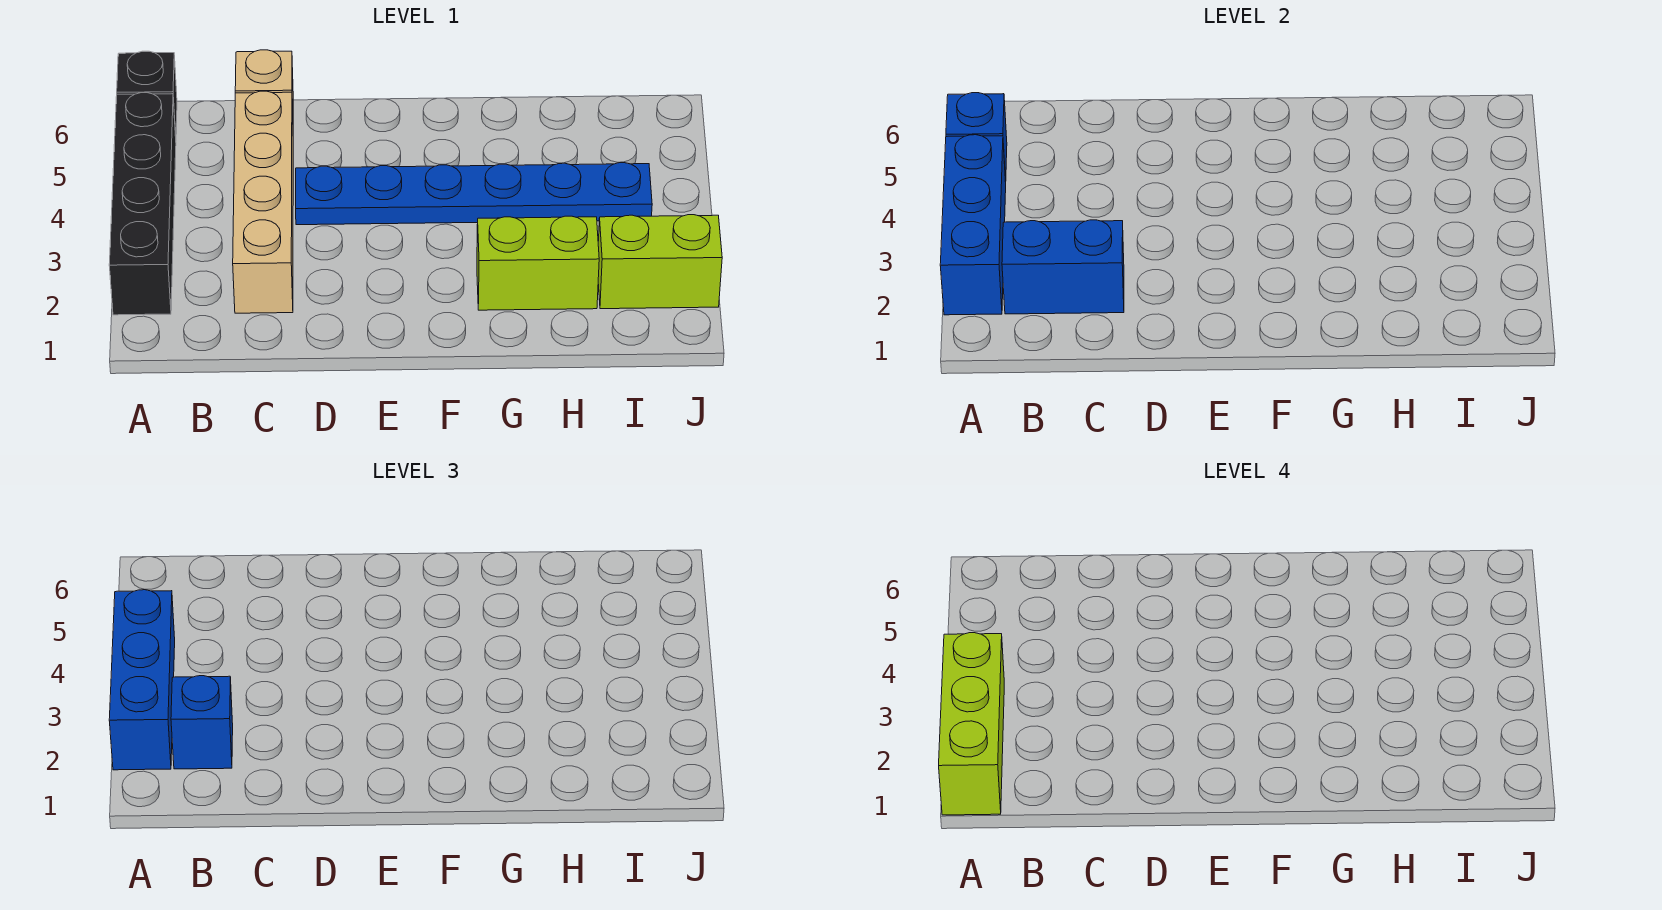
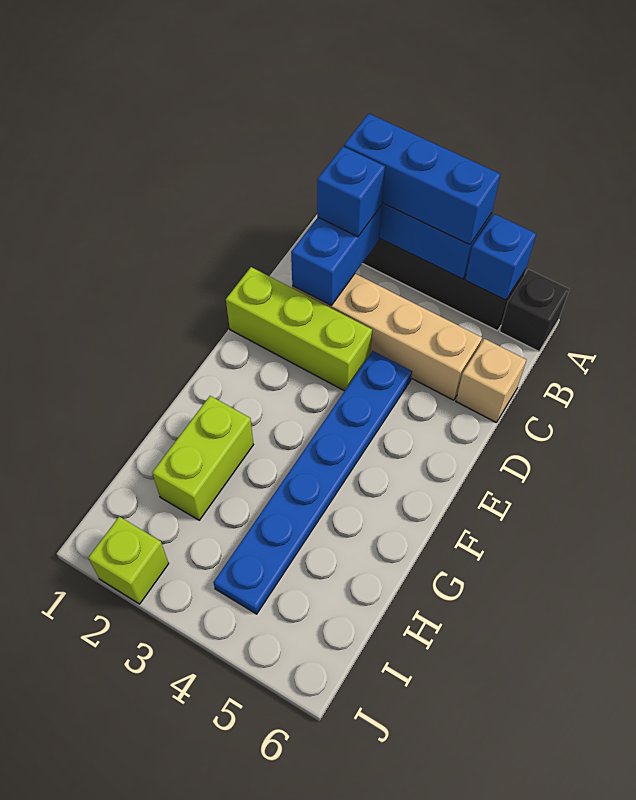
lime brick A1:A3 level 4 -> lime brick D1:D3 level 1
lime brick I2:J2 level 1 -> lime brick J2 level 1

